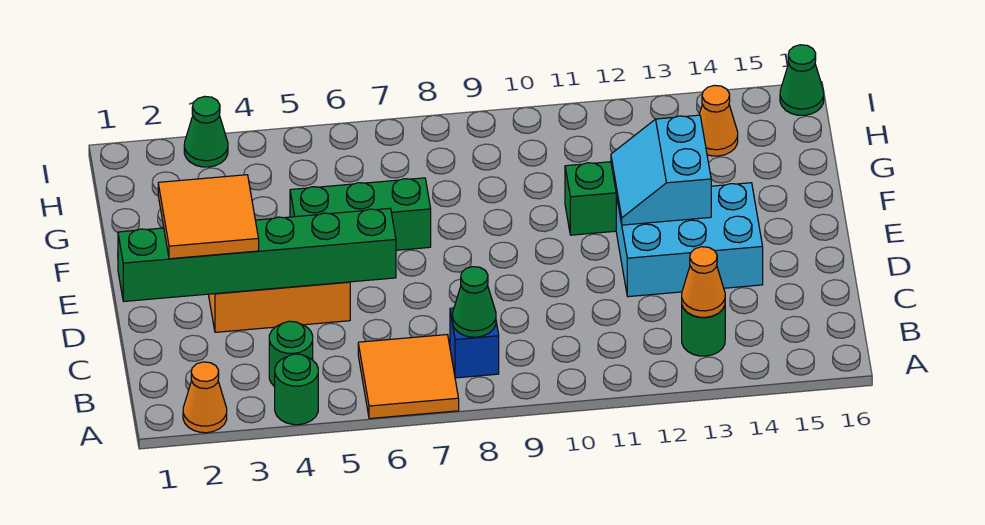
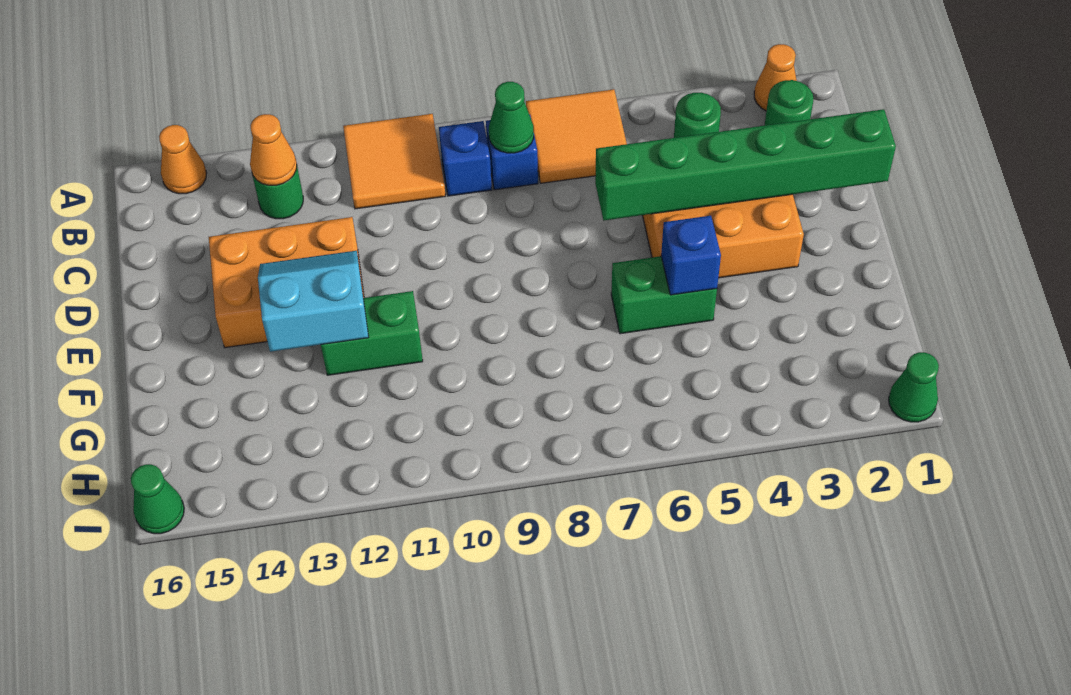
green round brick A4 level 1 -> green round brick B2 level 1
none -> blue brick B9 level 1
orange tile D2:E3 level 3 -> orange tile A10:B11 level 1
cyan brick D12:E14 level 1 -> orange brick D12:E14 level 1
cyan slope E12:F13 level 2 top 13 -> cyan slope E12:F13 level 2 top F
green brick F5:F7 level 1 -> green brick F5:F6 level 1
none -> blue brick F5 level 2
orange cone H14 level 1 -> orange cone A15 level 1
green cone I3 level 1 -> green cone I1 level 1

